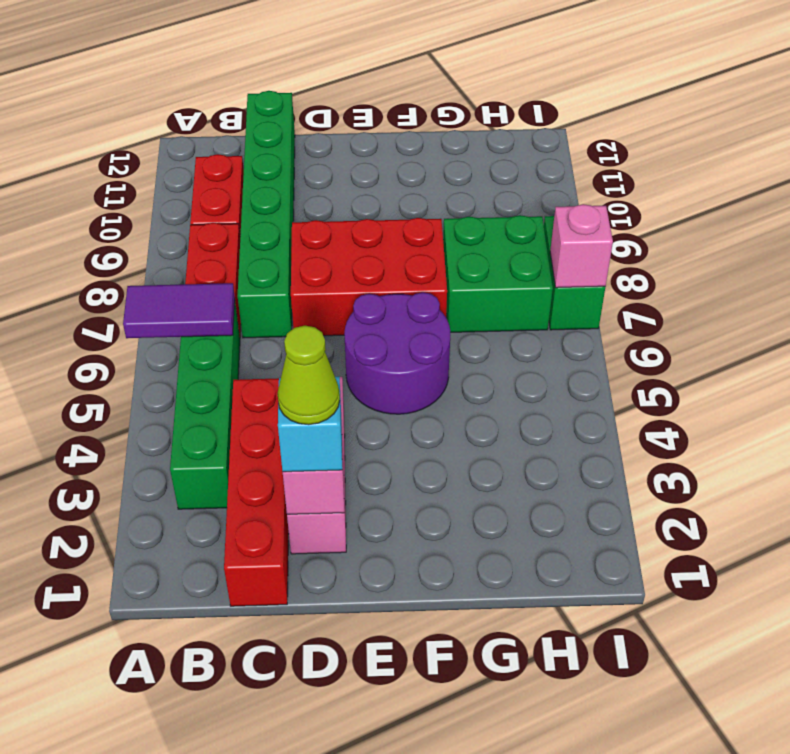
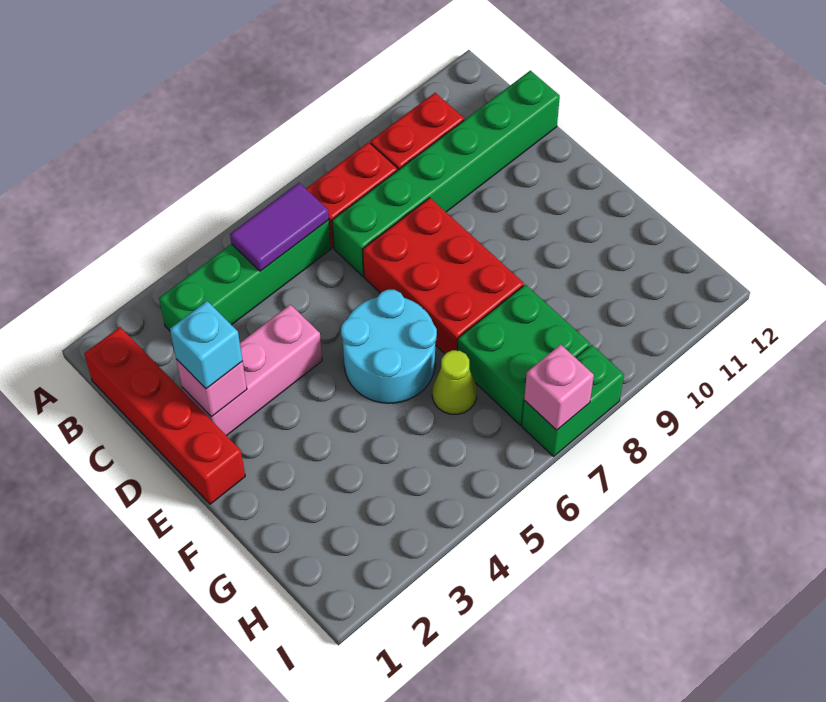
purple tile A6:B6 level 2 -> purple tile B5:B6 level 2
red brick C1:C4 level 1 -> red brick B1:E1 level 1
lime cone D2 level 4 -> lime cone G6 level 1
purple round brick E5:F6 level 1 -> cyan round brick E5:F6 level 1

